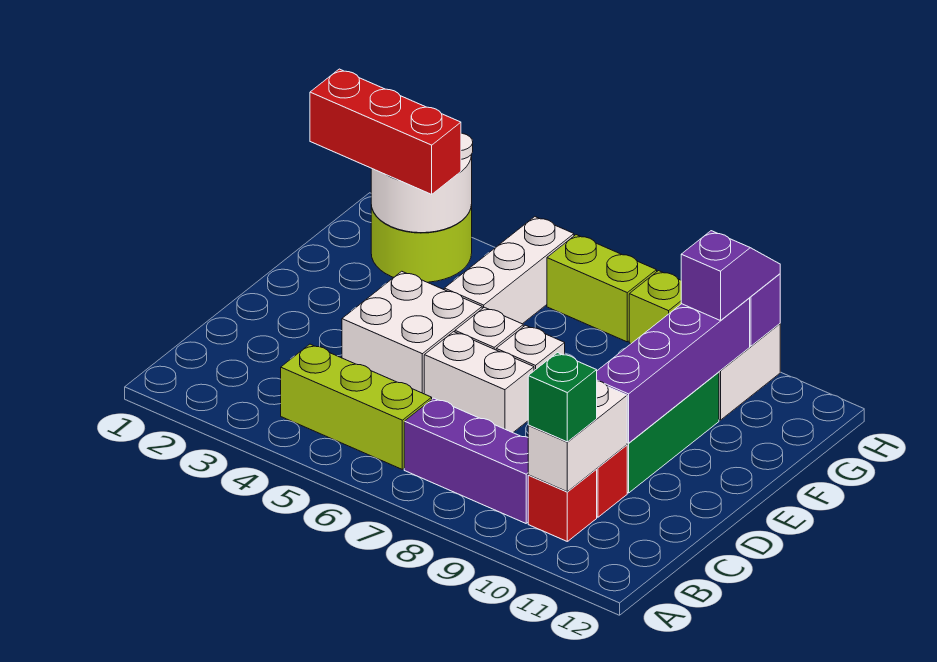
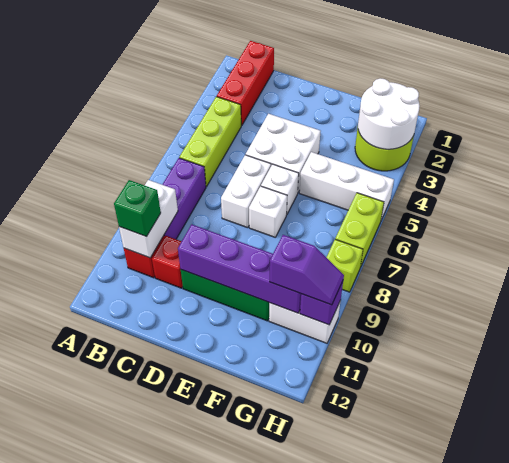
white brick B10:C10 level 2 -> white brick B9:B10 level 2
red brick G1:G3 level 3 -> red brick B1:B3 level 1

